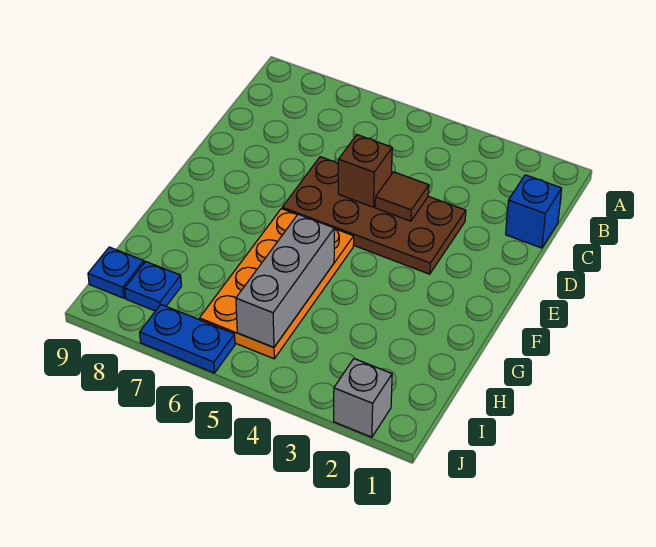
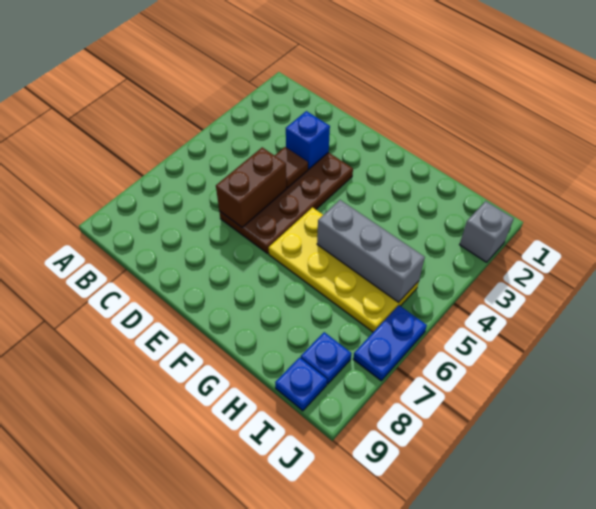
blue brick C1 level 1 -> blue brick D3 level 2
brown brick D5 level 2 -> brown brick D5:D6 level 2
orange plate F5:I6 level 1 -> yellow plate F5:I6 level 1

